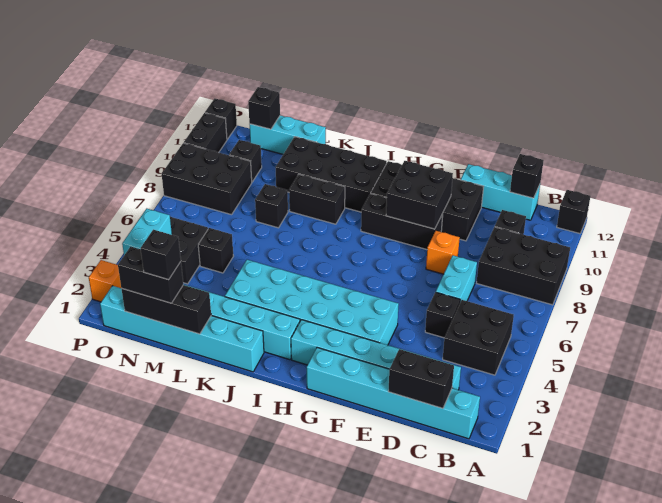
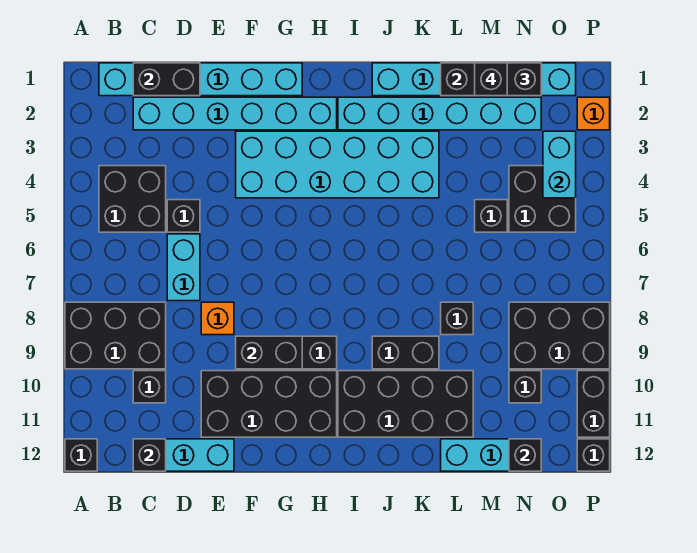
black brick F9:G10 level 2 -> black brick F9:G9 level 2

